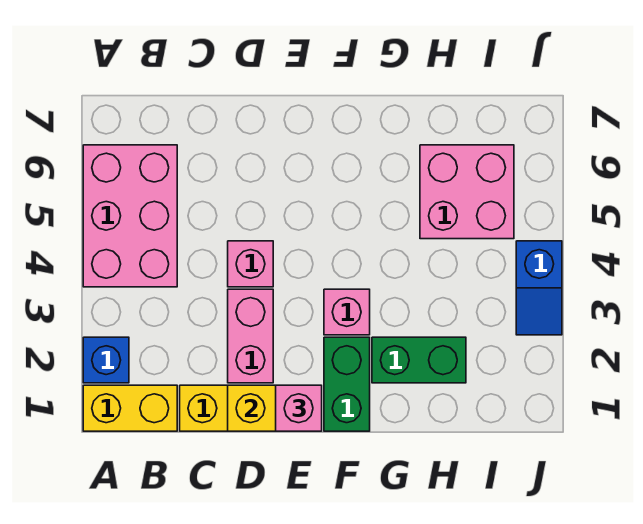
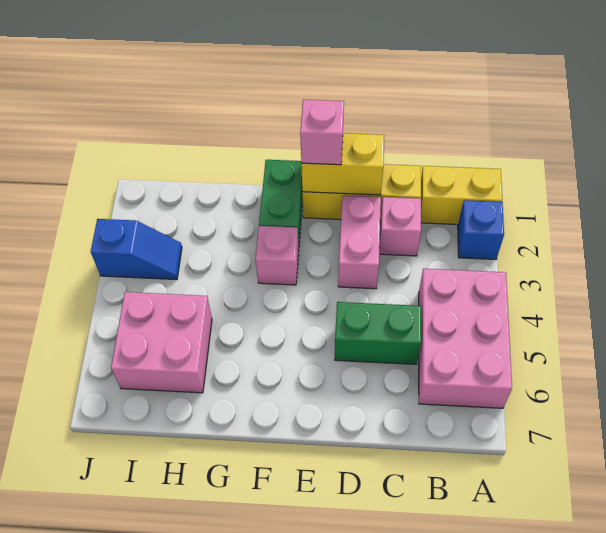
pink brick D4 level 1 -> pink brick C2 level 1
green brick G2:H2 level 1 -> green brick C5:D5 level 1
blue slope J3:J4 level 1 top 4 -> blue slope I3:J3 level 1 top J

